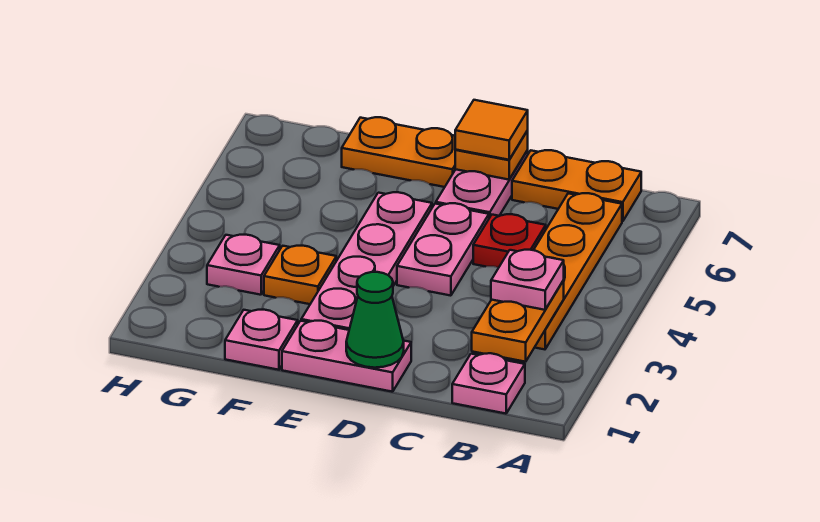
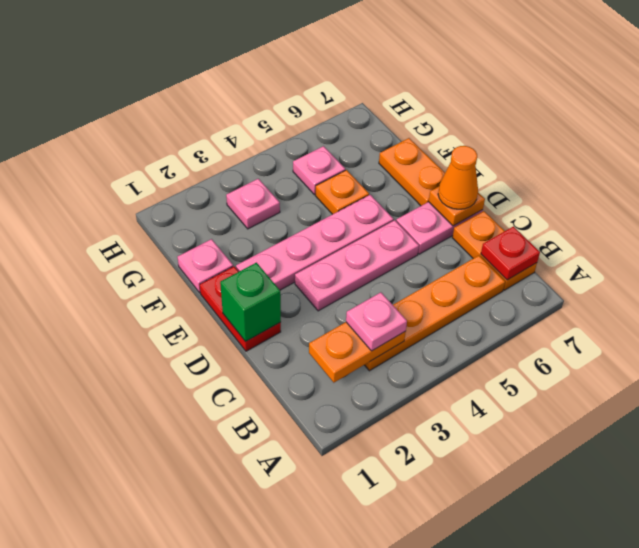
pink plate B1 level 1 -> pink plate G5 level 1
red plate C5 level 1 -> red plate B7 level 2
pink plate D1:E1 level 1 -> red plate D1:E1 level 1
green cone D1 level 2 -> green brick D1 level 2
pink plate D4:D5 level 1 -> pink plate D3:D5 level 1
orange tile D7 level 3 -> orange cone D7 level 3
orange plate F3 level 1 -> orange plate F5 level 1

